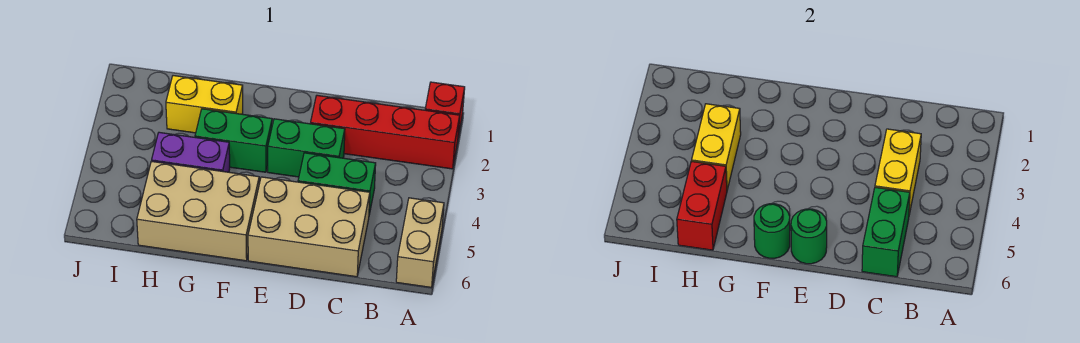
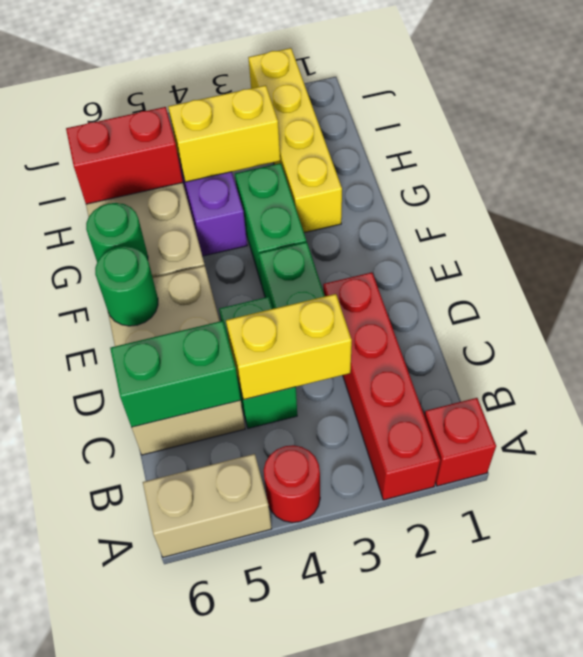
none -> red round brick A4 level 1
yellow brick G2:H2 level 1 -> yellow brick G2:J2 level 1

